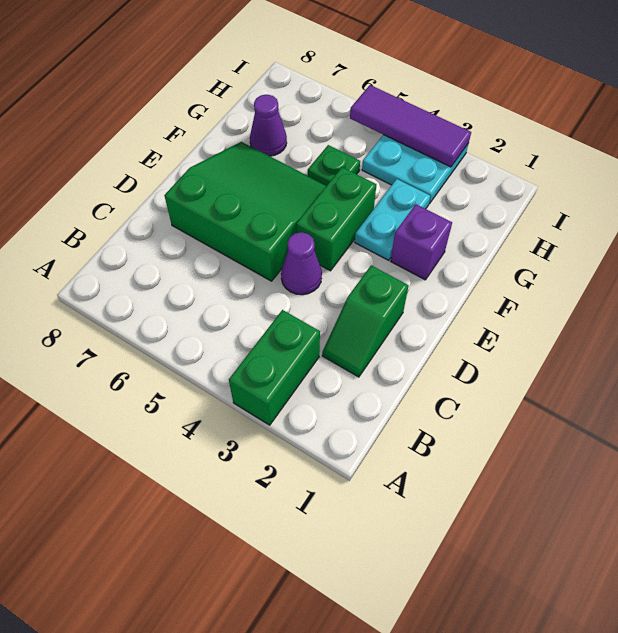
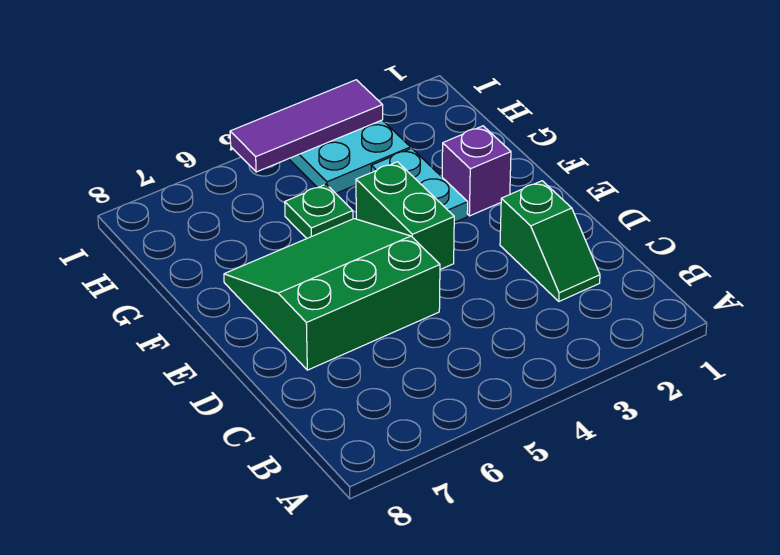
green brick A3:B3 level 1 -> none
purple cone D4 level 1 -> none
purple cone G7 level 1 -> none

